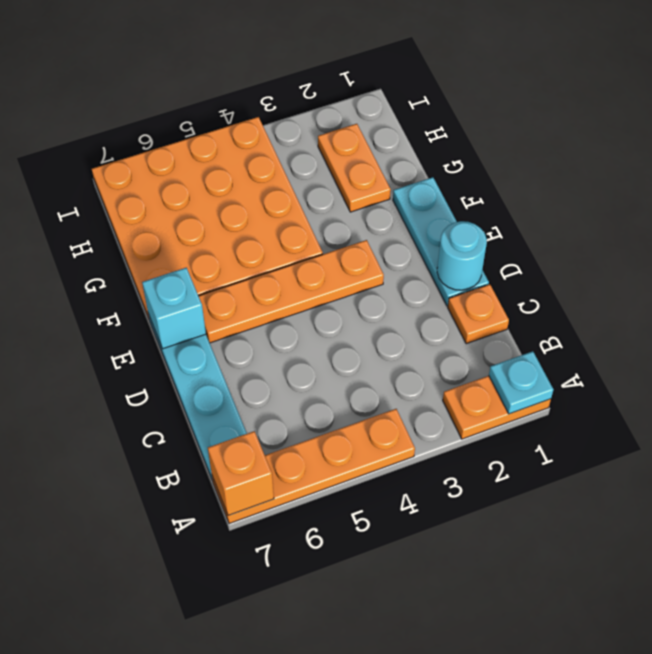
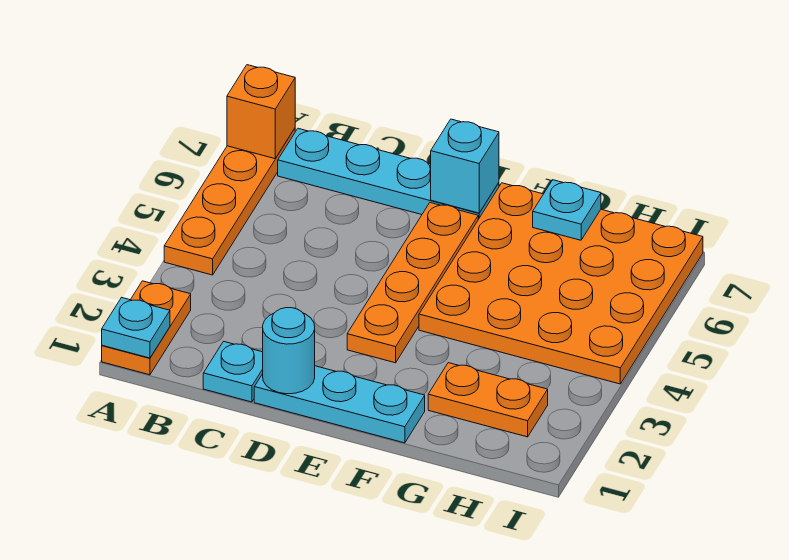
orange plate C1 level 1 -> cyan plate C1 level 1
none -> cyan plate G7 level 2

